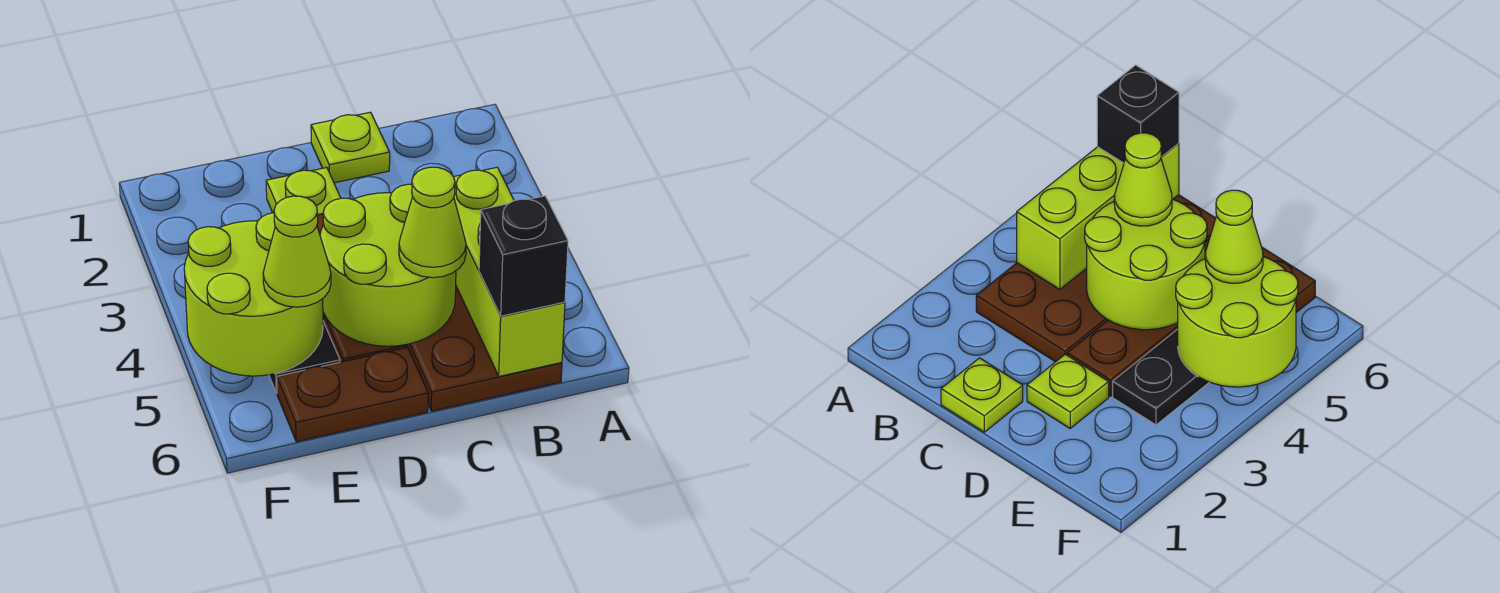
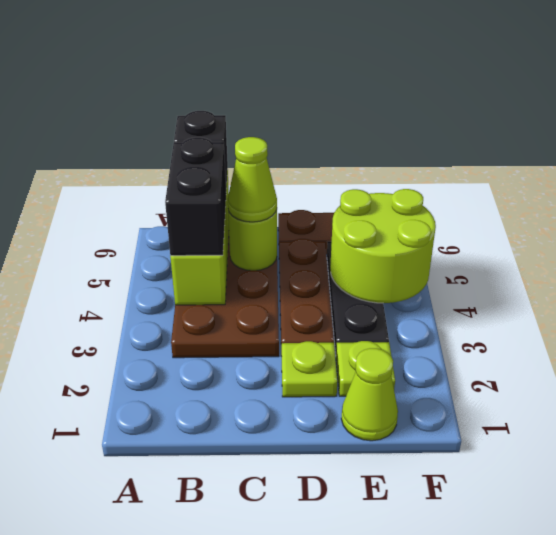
none -> black brick B4:B5 level 3
lime plate C1 level 1 -> lime plate E2 level 1
lime round brick C4:D5 level 2 -> lime round brick C5 level 2
lime cone E5 level 3 -> lime cone E1 level 1

